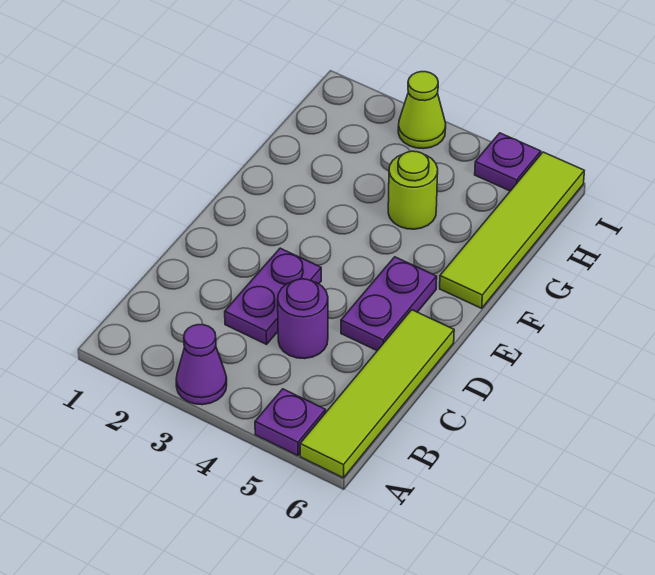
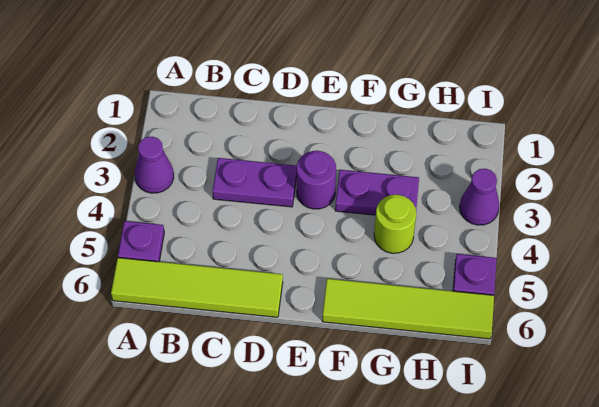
purple round brick C4 level 1 -> purple round brick E3 level 1
purple plate D5:E5 level 1 -> purple plate F3:G3 level 1
lime cone I3 level 1 -> purple cone I3 level 1

